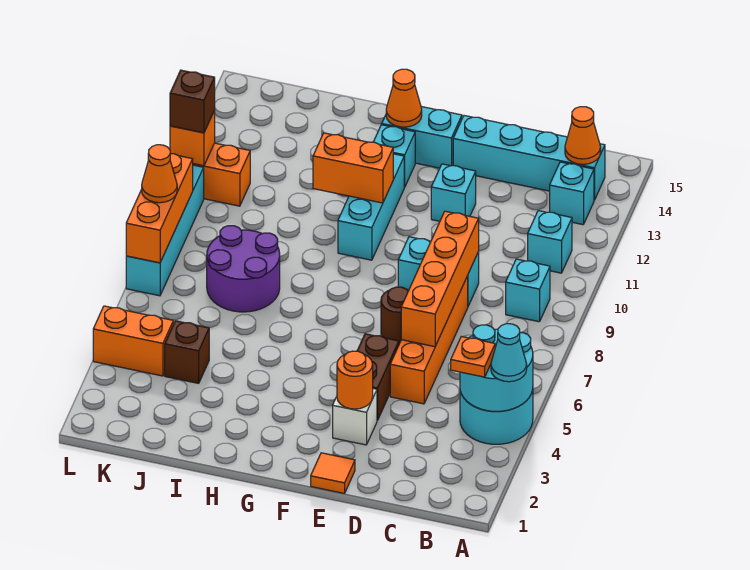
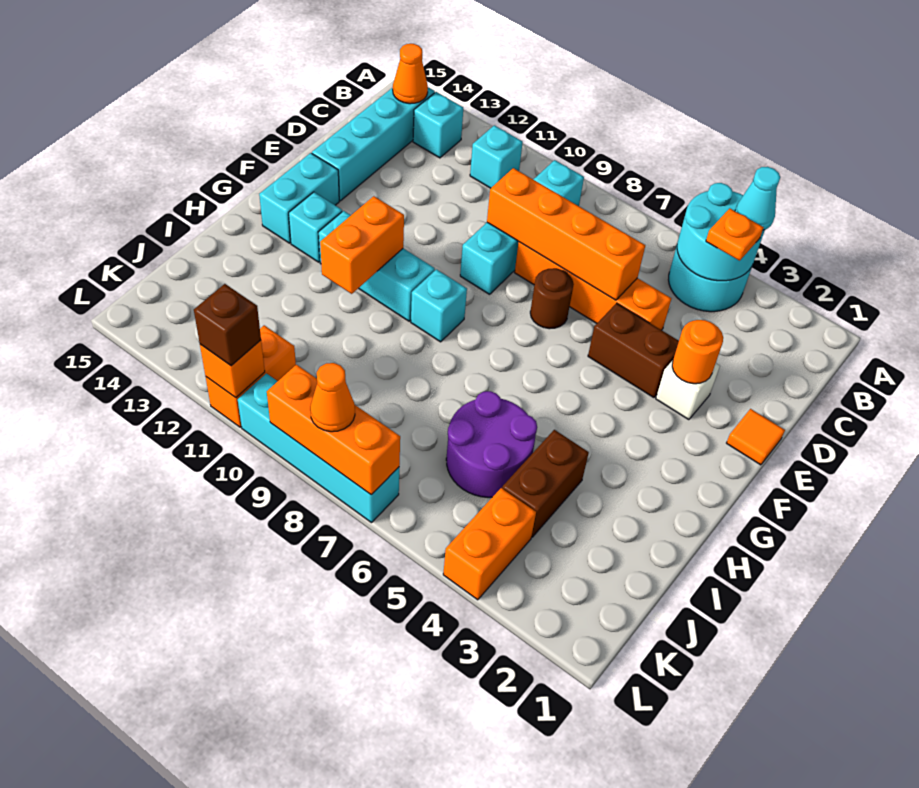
cyan brick E12 level 1 -> cyan brick G9 level 1
orange cone G14 level 2 -> none
purple round brick I7:J8 level 1 -> purple round brick I5:J6 level 1
brown brick J4 level 1 -> brown brick I4:J4 level 1

